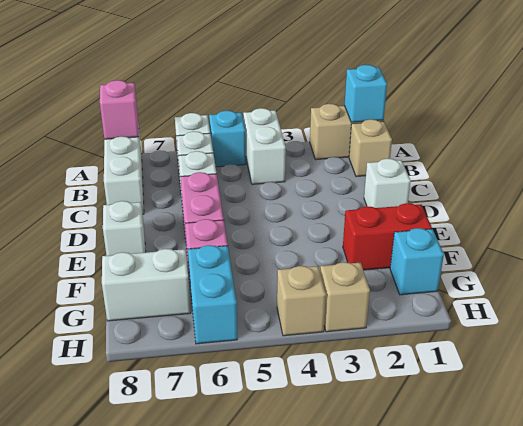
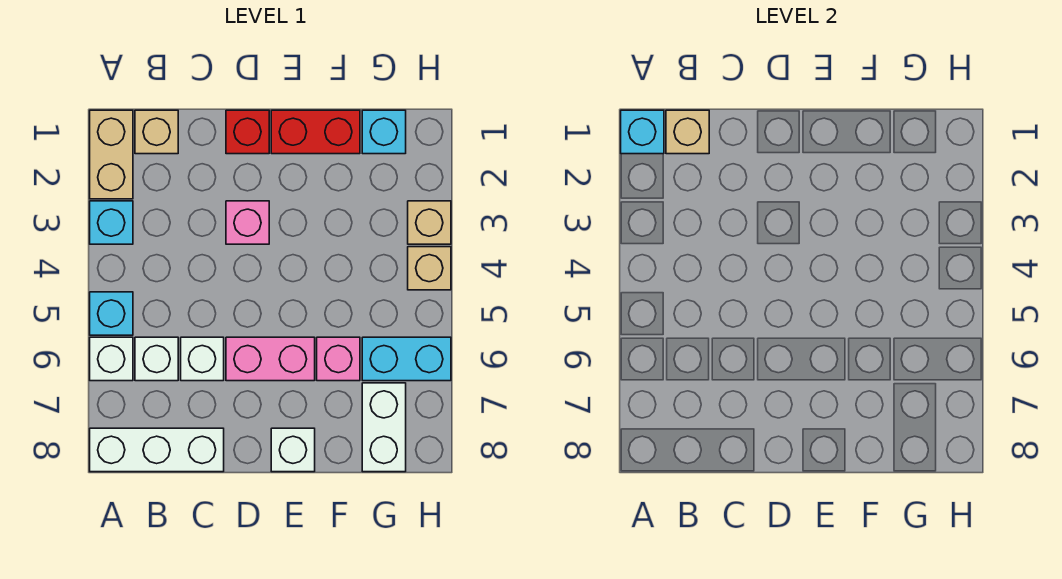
none -> cyan brick A3 level 1
white brick A4:B4 level 1 -> none
pink brick A8 level 2 -> pink brick D3 level 1
none -> tan brick B1 level 2
white brick D1 level 1 -> red brick D1 level 1
red brick F1:F2 level 1 -> red brick E1:F1 level 1

